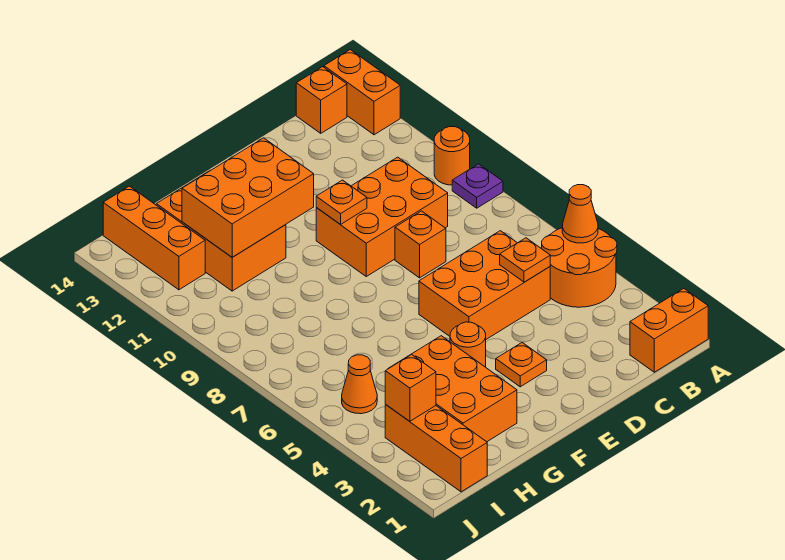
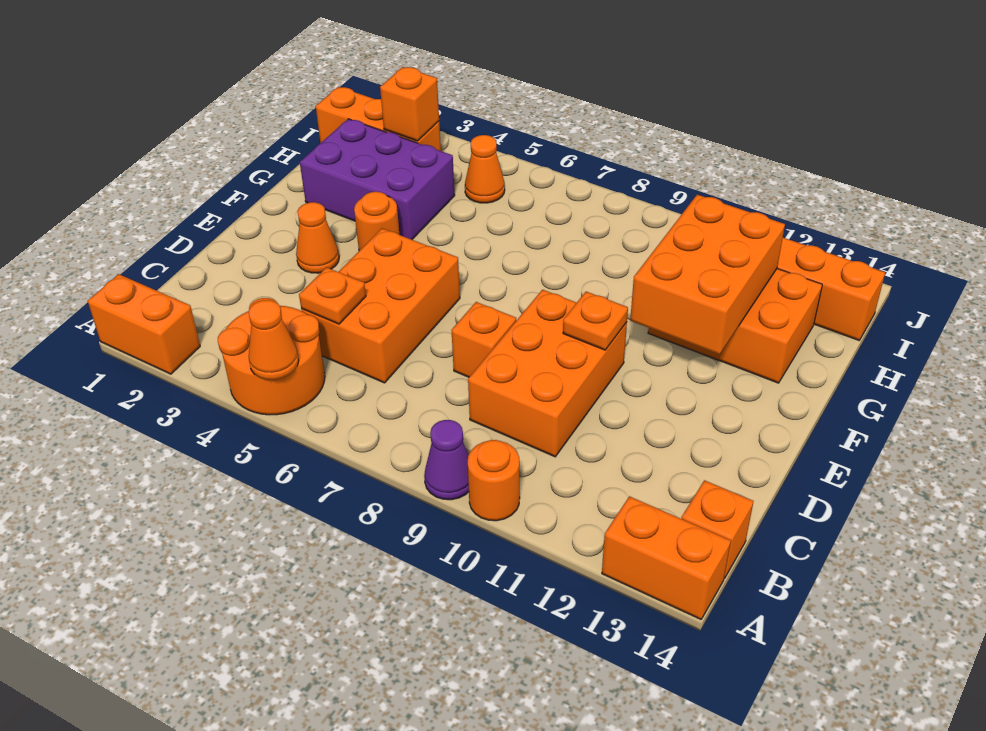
orange brick A1:B1 level 1 -> orange brick A1:A2 level 1
purple plate A9 level 1 -> purple cone A9 level 1
orange plate E3 level 1 -> orange cone E3 level 1
orange brick G2:H4 level 1 -> purple brick G2:H4 level 1

